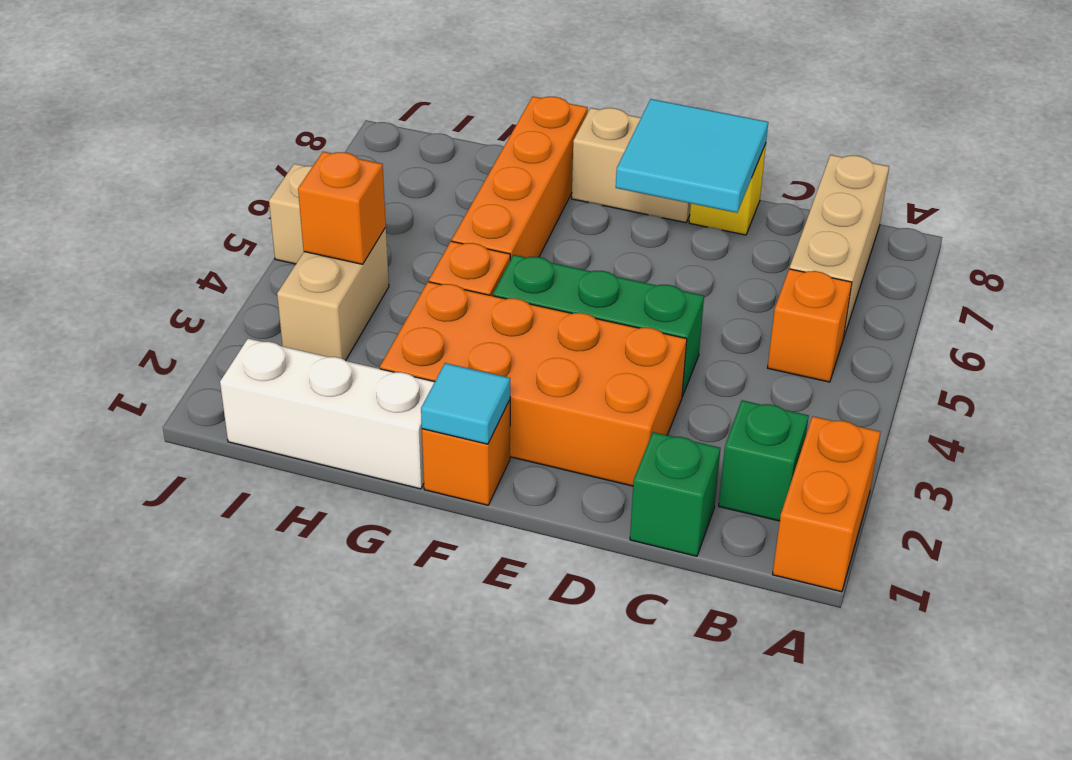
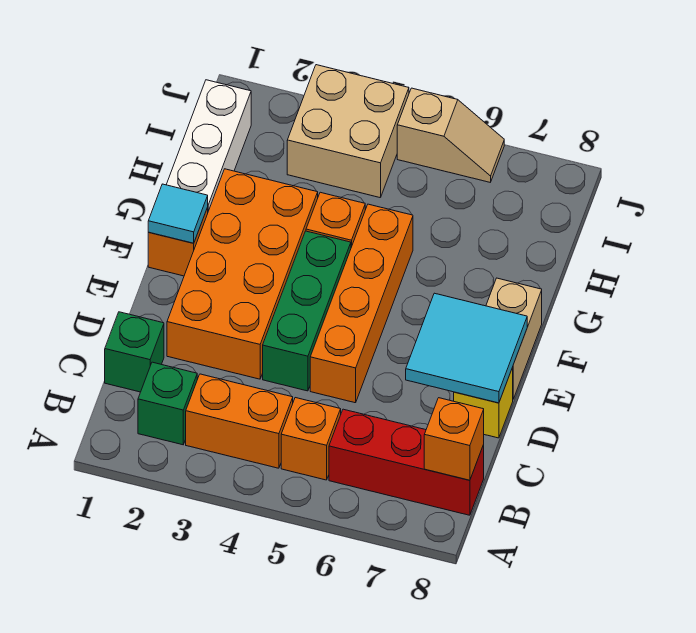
orange brick A1:A2 level 1 -> orange brick B3:B4 level 1
tan brick B6:B8 level 1 -> red brick B6:B8 level 1
orange brick G5:G8 level 1 -> orange brick D5:G5 level 1
tan brick I3:I4 level 1 -> tan brick I3:J4 level 1
orange brick I4 level 2 -> orange brick B8 level 2

